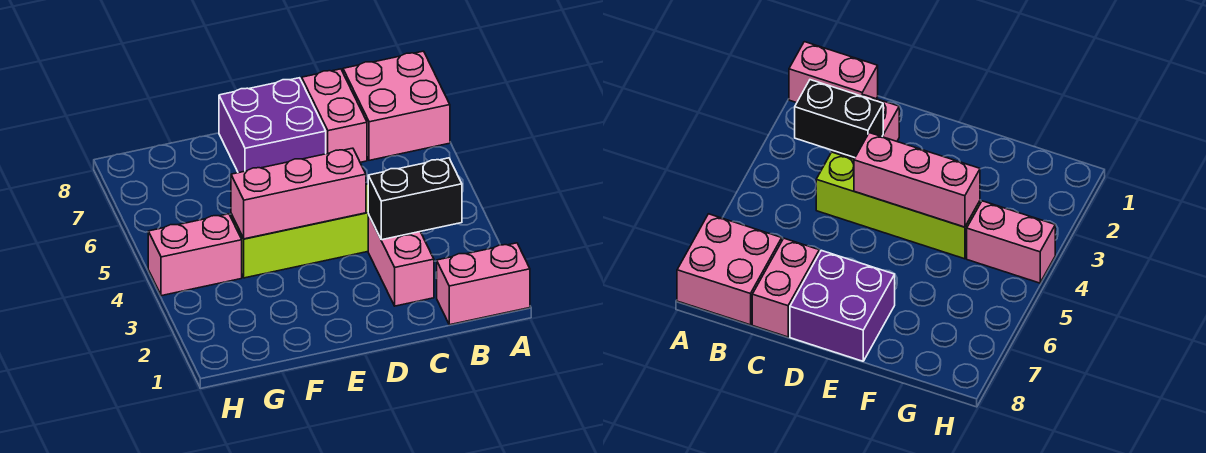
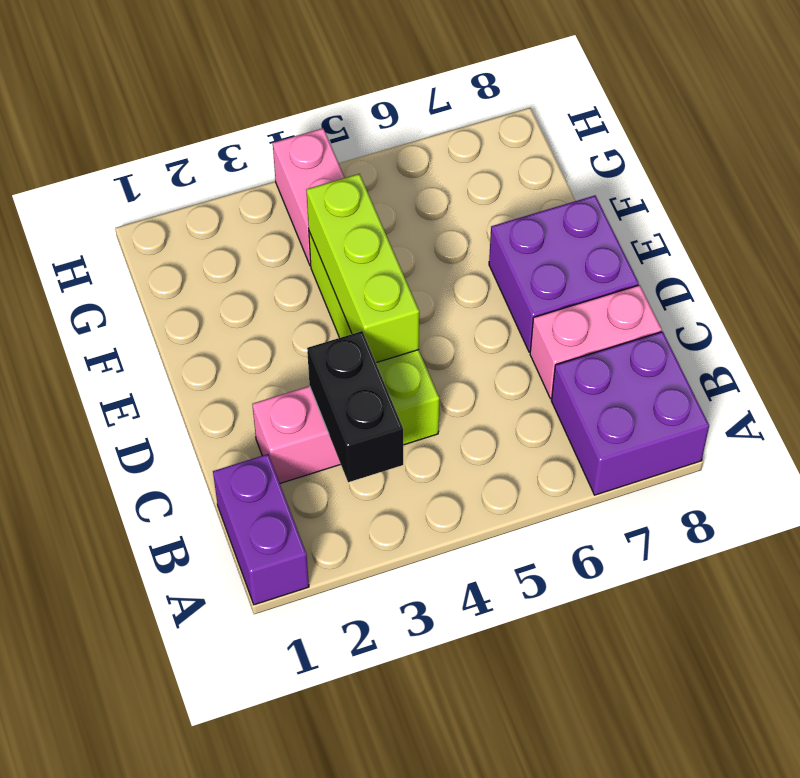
pink brick A1:B1 level 1 -> purple brick A1:B1 level 1
pink brick A7:B8 level 1 -> purple brick A7:B8 level 1
pink brick D4:F4 level 2 -> lime brick D4:F4 level 2

